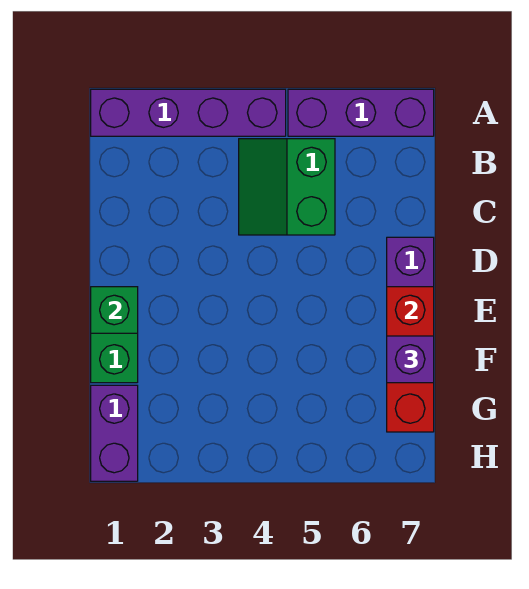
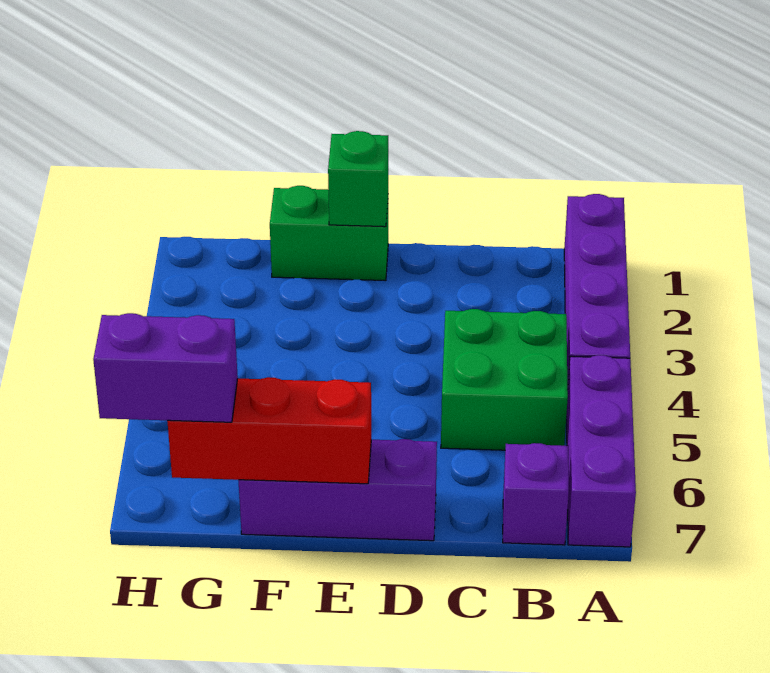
green slope B4:C5 level 1 top 5 -> green brick B4:C5 level 1
purple brick F7 level 3 -> purple brick B7 level 1
purple brick G1:H1 level 1 -> purple brick G7:H7 level 3

